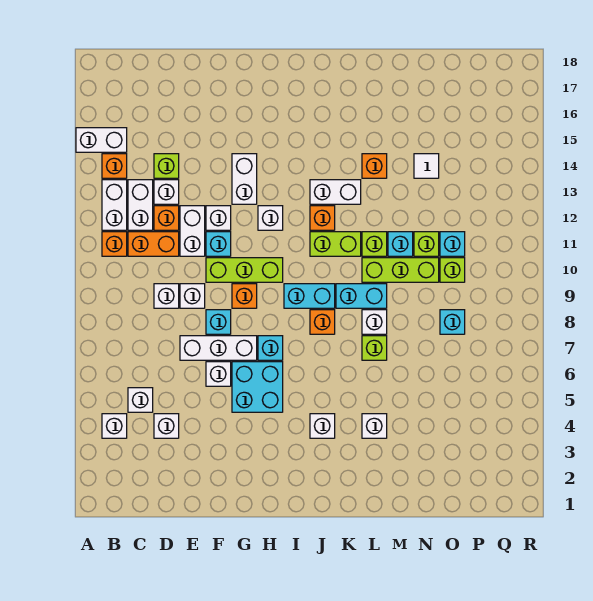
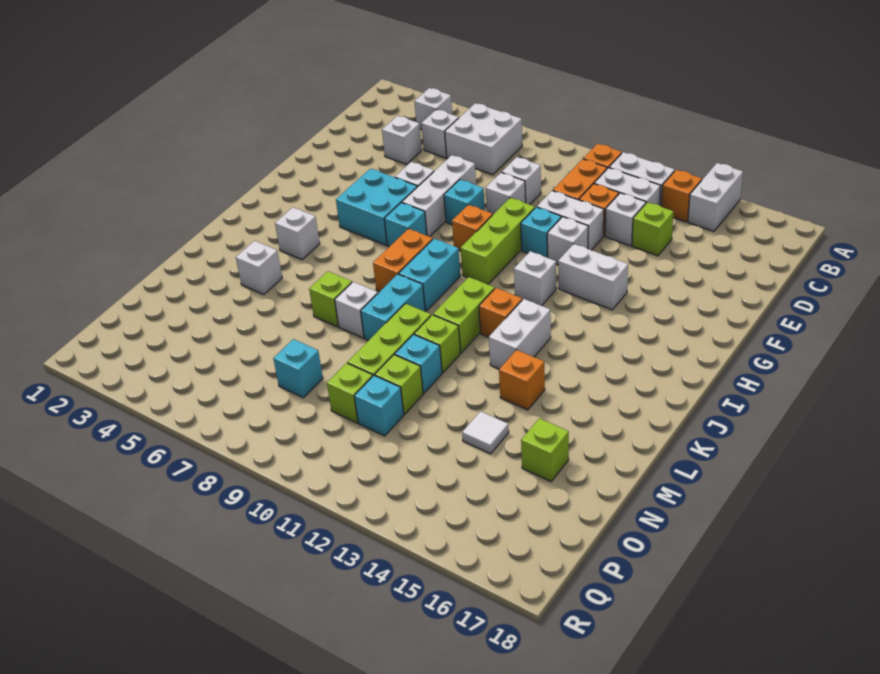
none -> white brick B6:C7 level 1
orange brick J8 level 1 -> orange brick I8:J8 level 1
none -> lime brick N16 level 1

